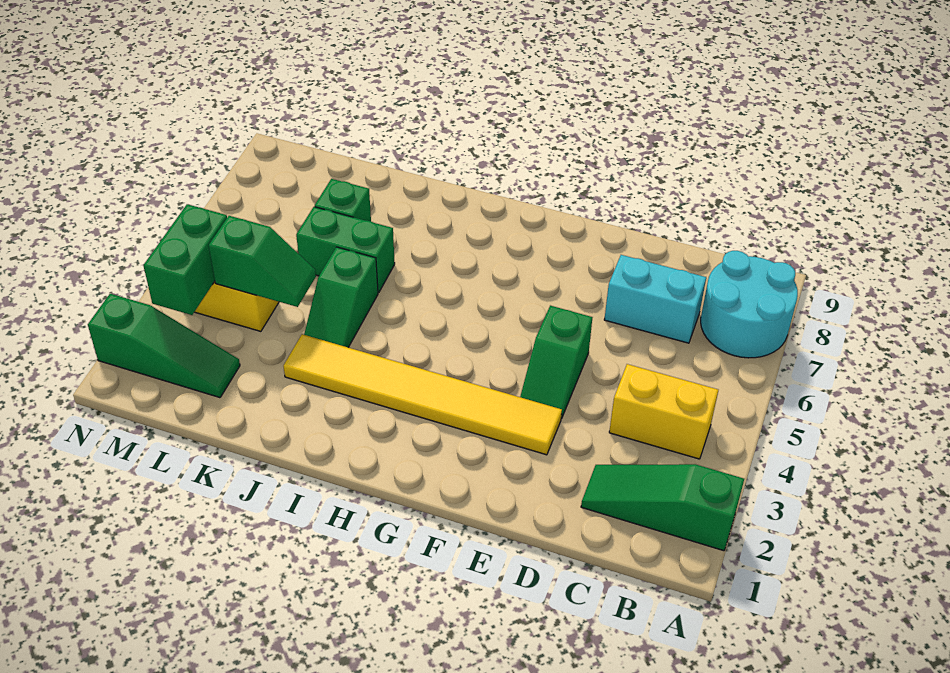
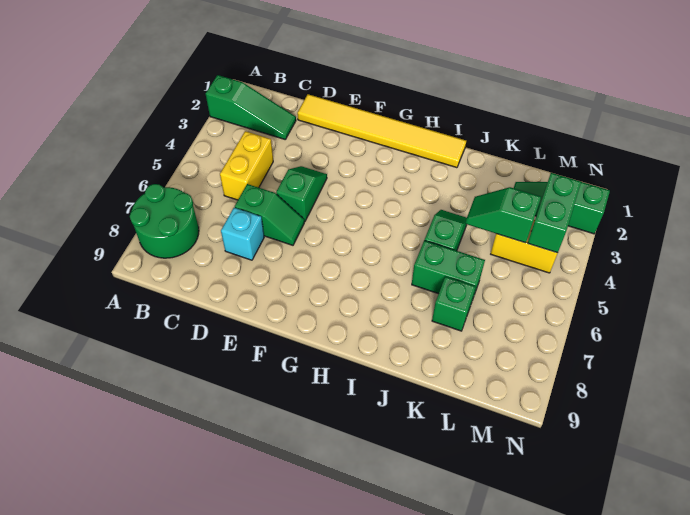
cyan round brick A7:B8 level 1 -> green round brick A7:B8 level 1
yellow brick B4:C4 level 1 -> yellow brick C4:C5 level 1
cyan brick C7:D7 level 1 -> cyan brick D7 level 1
none -> green slope D6:E6 level 1 top D
yellow tile E3:J3 level 1 -> yellow tile D1:I1 level 1

